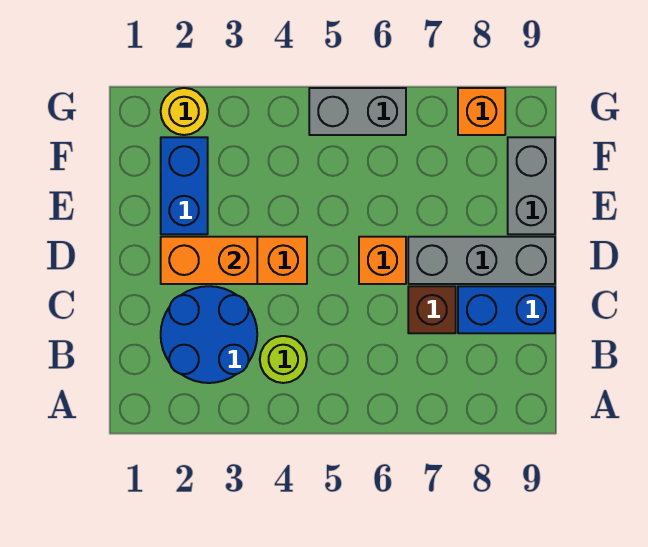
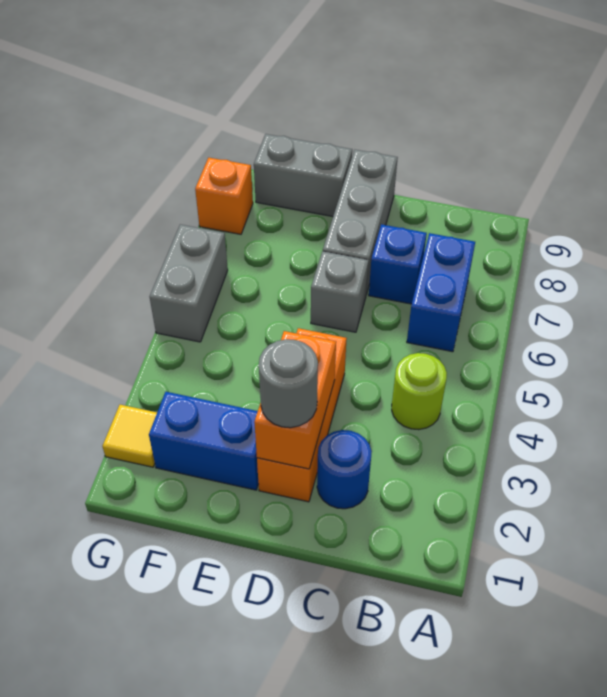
blue round brick B2:C3 level 1 -> blue round brick C2 level 1
brown brick C7 level 1 -> blue brick C7 level 1
blue brick C8:C9 level 1 -> blue brick B6:B7 level 1
none -> grey round brick D2 level 3
orange brick D6 level 1 -> grey brick D6 level 1
yellow round brick G2 level 1 -> yellow tile G2 level 1

